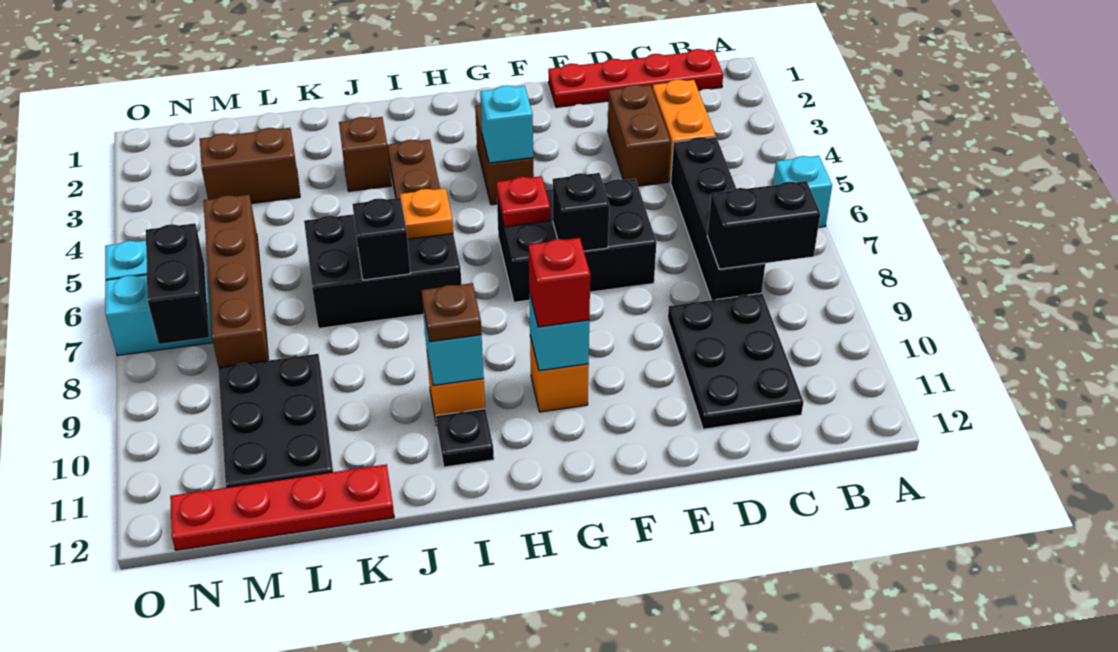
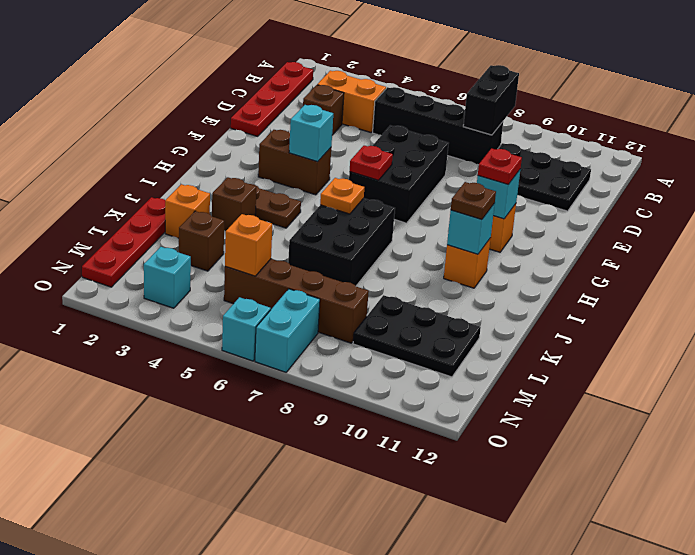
cyan brick A6 level 1 -> cyan brick N3 level 1
brown brick D3:D4 level 1 -> brown brick D3 level 1
black brick F7 level 2 -> none
red brick G10 level 3 -> red plate G10 level 3
black plate I11 level 1 -> none
black brick J7 level 2 -> none
none -> orange brick K2 level 1
red plate K12:N12 level 1 -> red plate K1:N1 level 1
brown brick L3:M3 level 1 -> brown brick L3 level 1
none -> orange brick M5 level 2
black brick N7:N8 level 2 -> none

